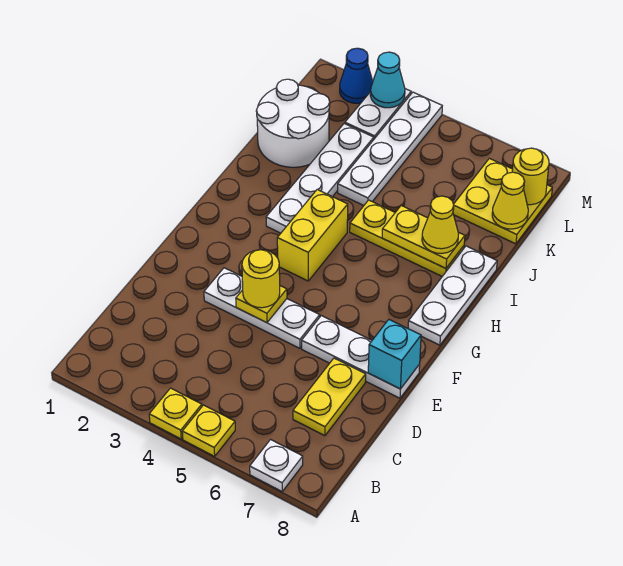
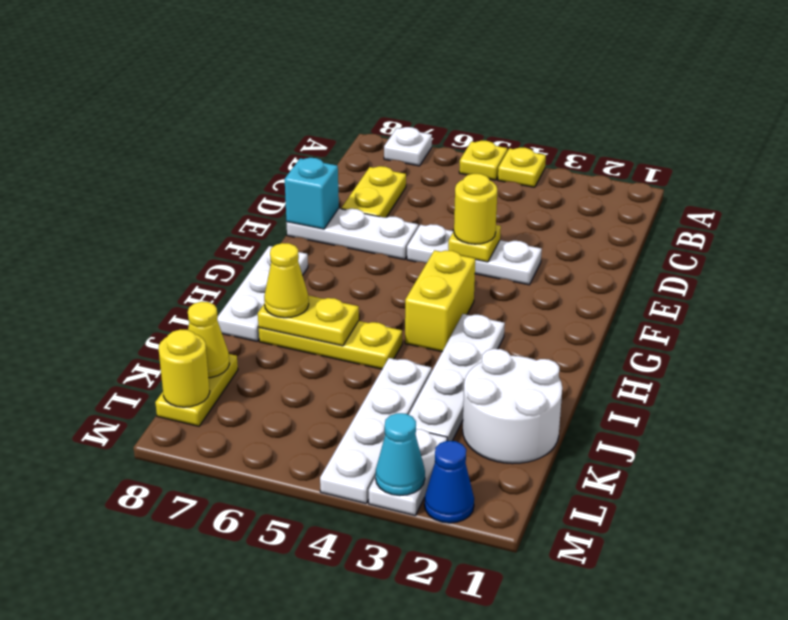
yellow plate K7:L8 level 1 -> yellow plate K8:L8 level 1

